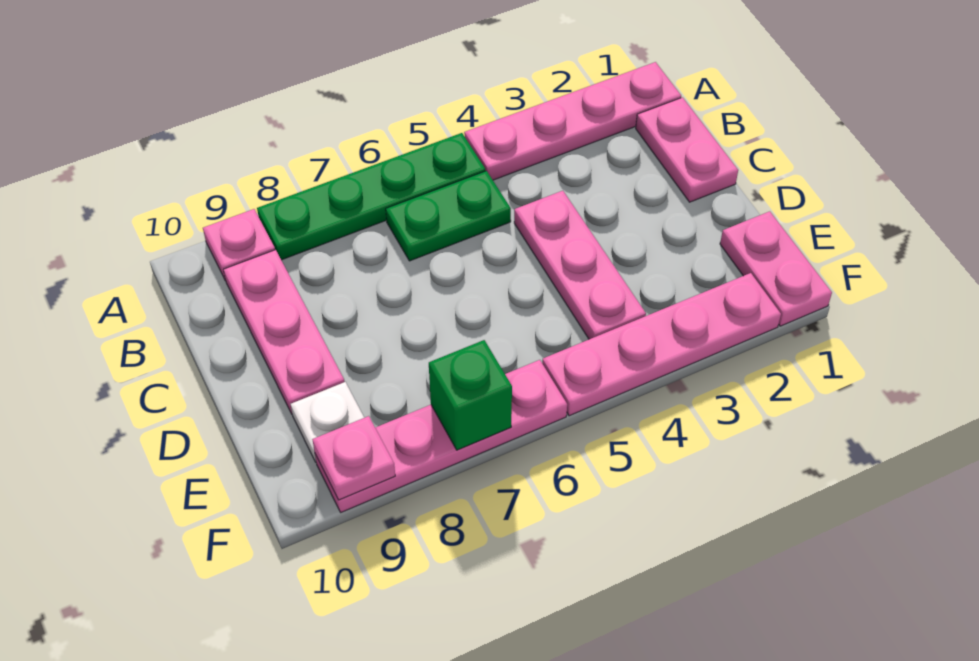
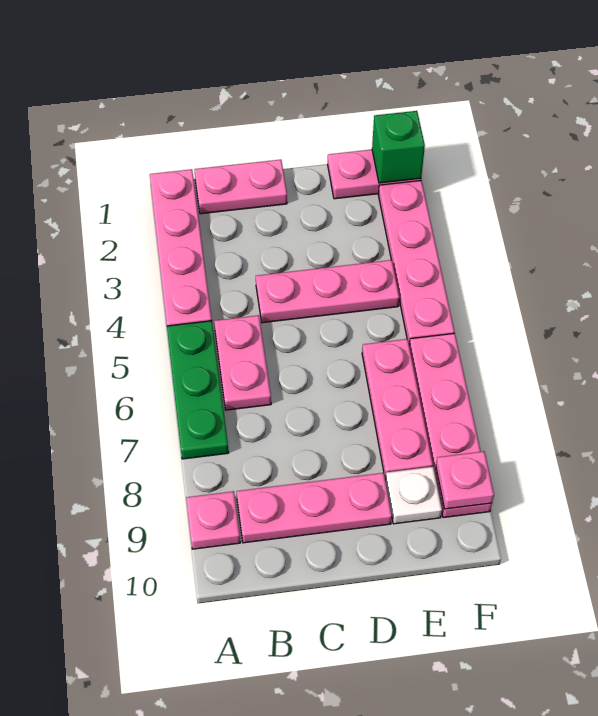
green plate A5:A8 level 1 -> green plate A5:A7 level 1
green plate B5:B6 level 1 -> pink plate B5:B6 level 1
none -> pink plate E6:E8 level 1
green brick F7 level 2 -> green brick F1 level 2

